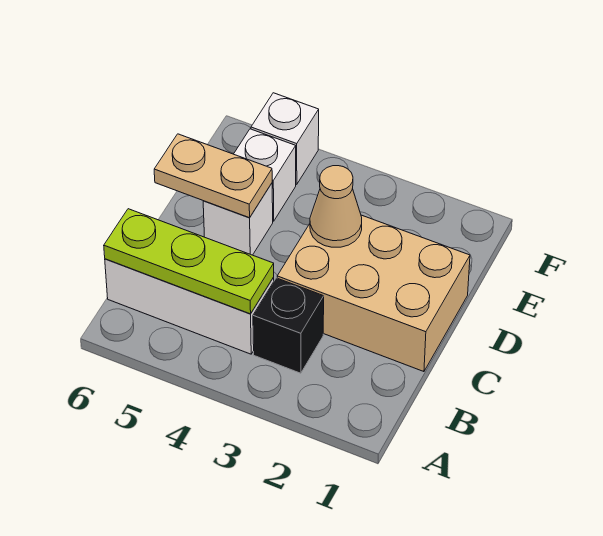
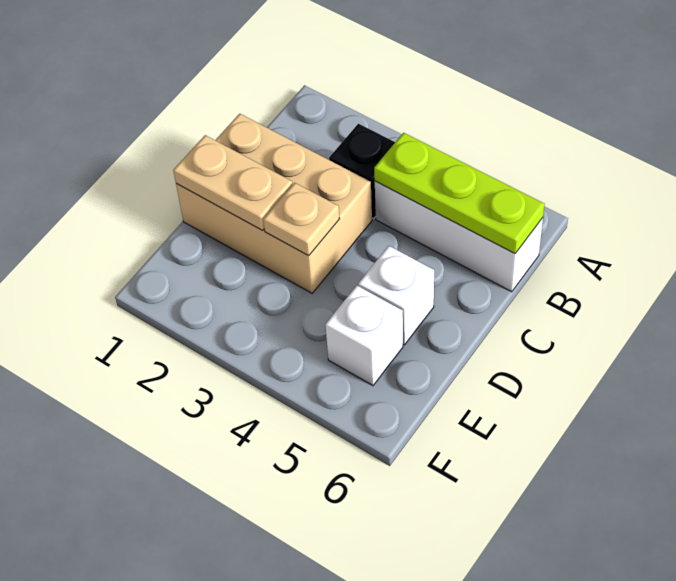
tan cone D3 level 2 -> tan plate D3 level 2
tan plate D5:D6 level 2 -> tan plate D1:D2 level 2
white brick F5 level 1 -> none

